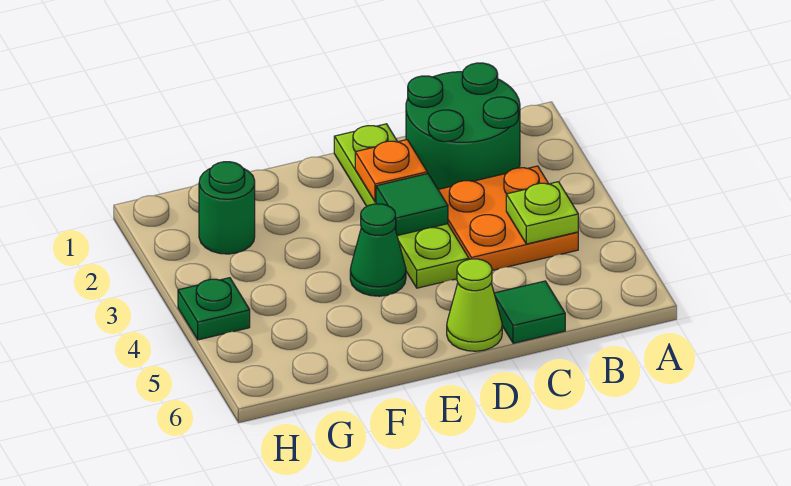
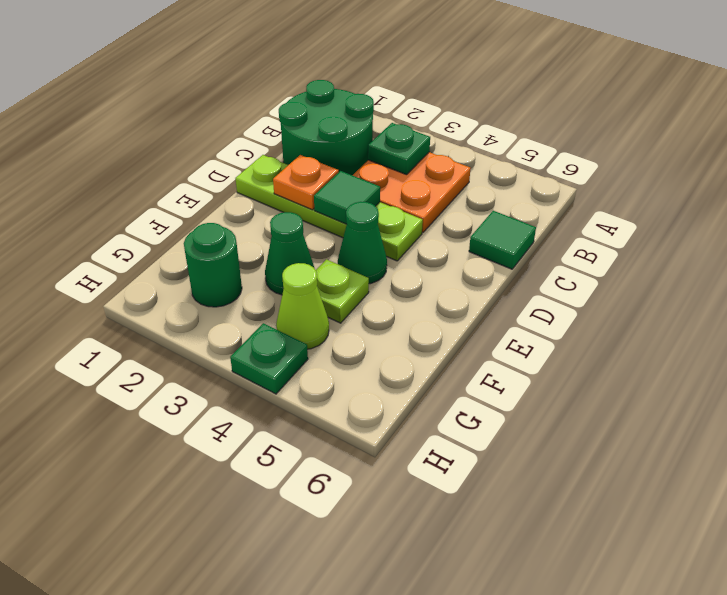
none -> green plate B3 level 2
lime plate B4 level 2 -> lime plate F4 level 1
lime cone D6 level 1 -> lime cone G4 level 1
none -> green cone F3 level 1

